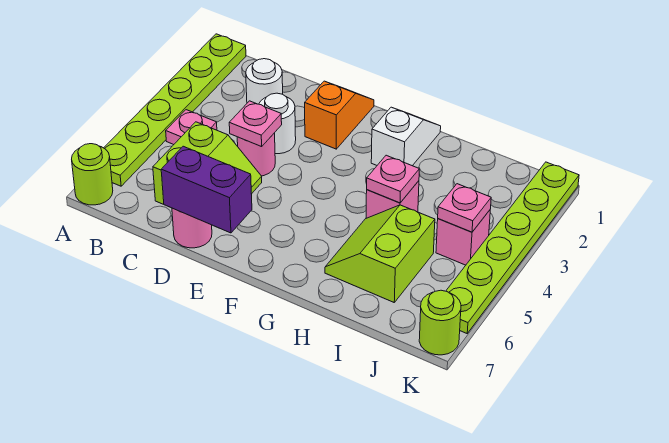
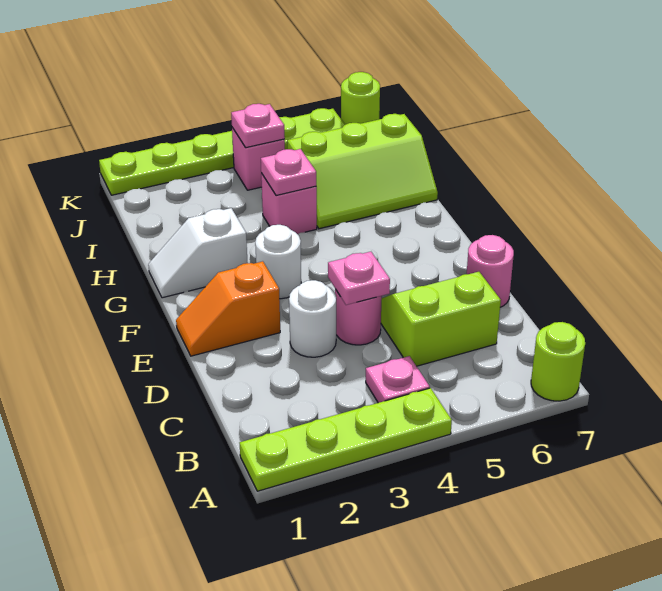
lime plate A1:A6 level 1 -> lime plate A1:A4 level 1
white round brick C2 level 1 -> white round brick F3 level 1
purple brick D7:E7 level 2 -> none
lime slope H5:I6 level 1 top I -> lime slope H5:I7 level 1 top I

